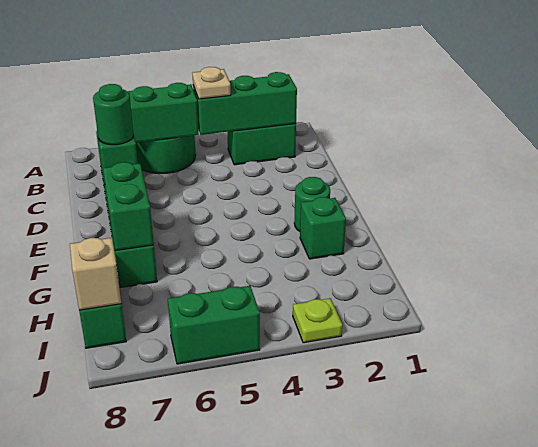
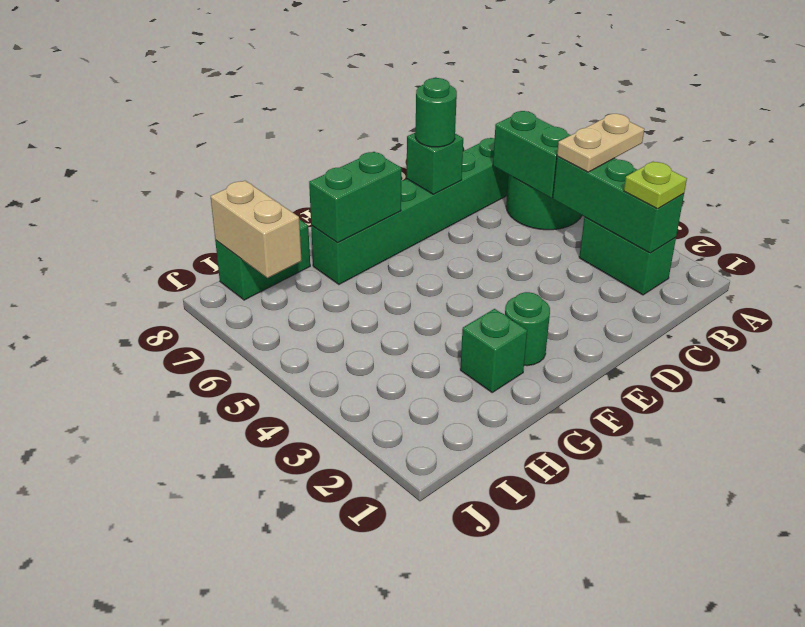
tan plate B4 level 3 -> tan plate A4:B4 level 3
tan brick I8 level 2 -> tan brick I7:I8 level 2
lime plate J3 level 1 -> lime plate B2 level 3
green brick J5:J6 level 1 -> none

